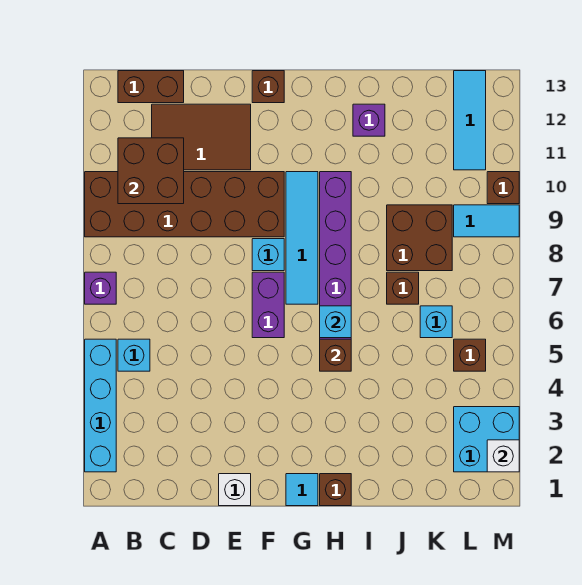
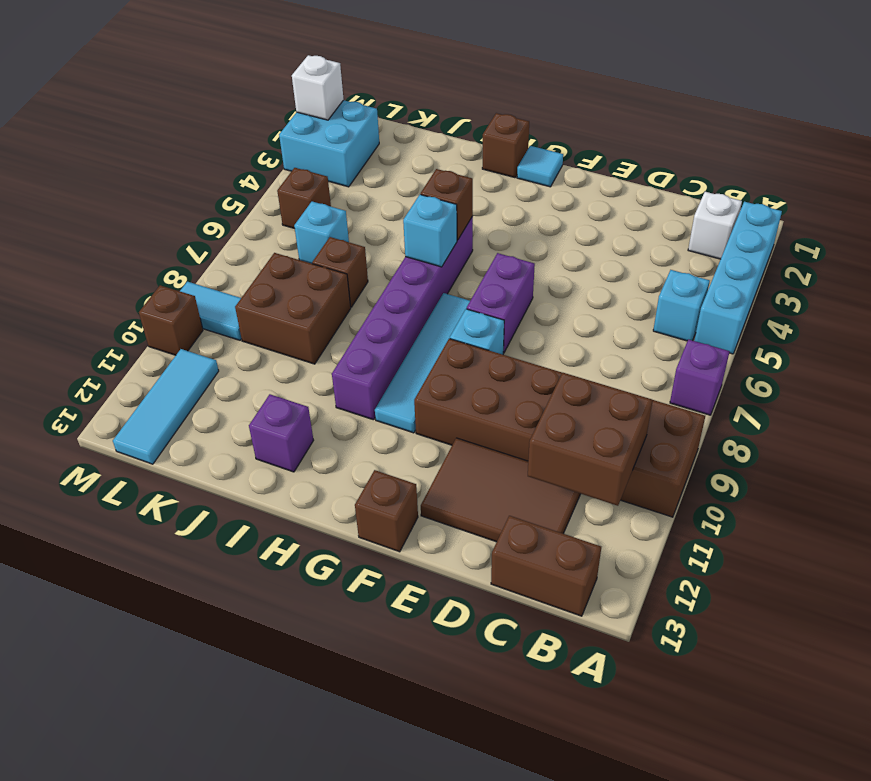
white brick E1 level 1 -> white brick B2 level 1

